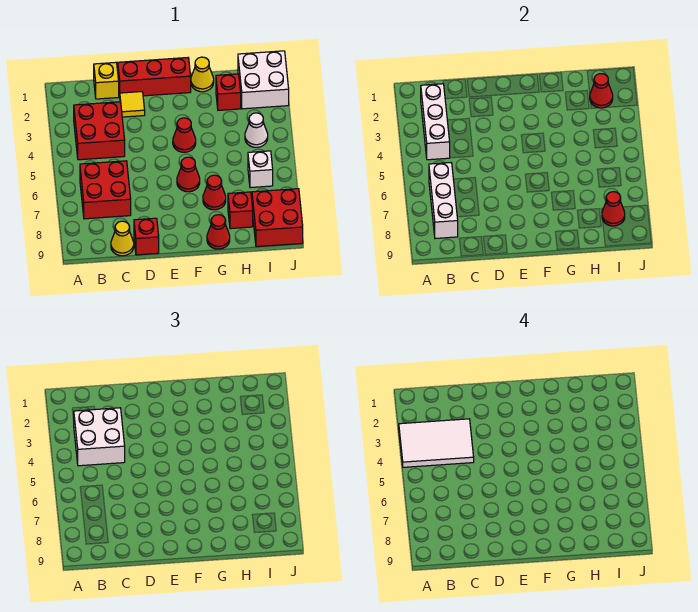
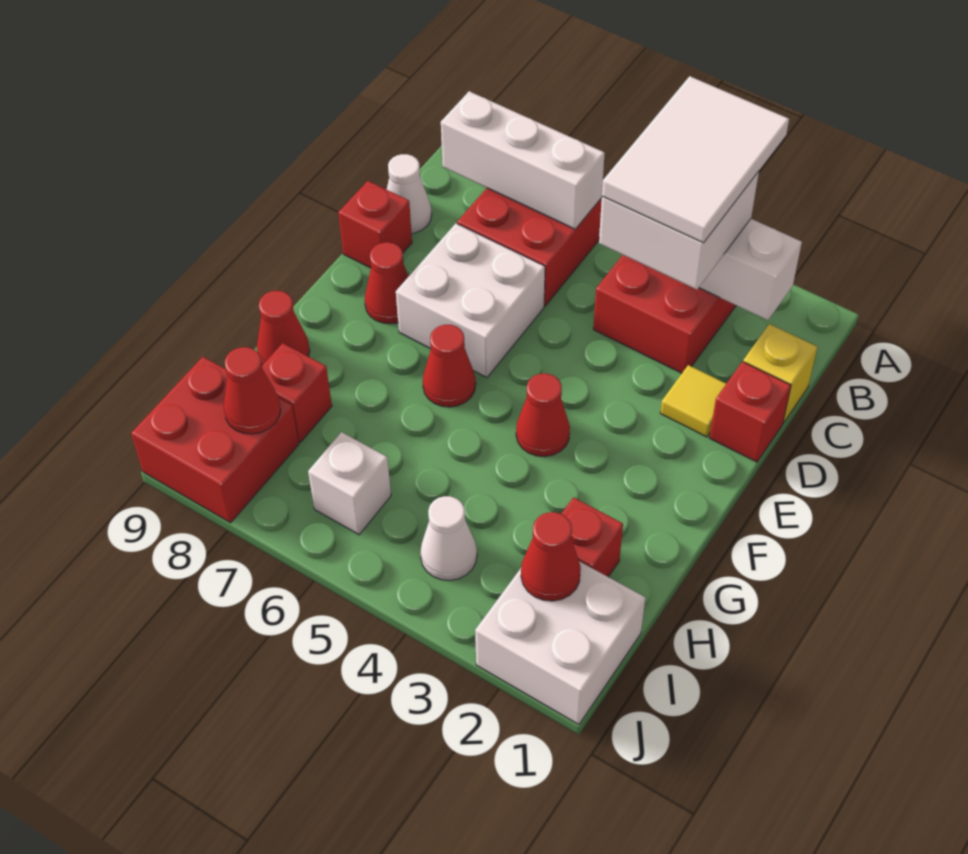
yellow cone C9 level 1 -> white cone C9 level 1
red brick D1:F1 level 1 -> red brick D1 level 1
none -> white brick D6:E7 level 1
yellow cone G1 level 1 -> none
red cone G7 level 1 -> red cone E8 level 1

